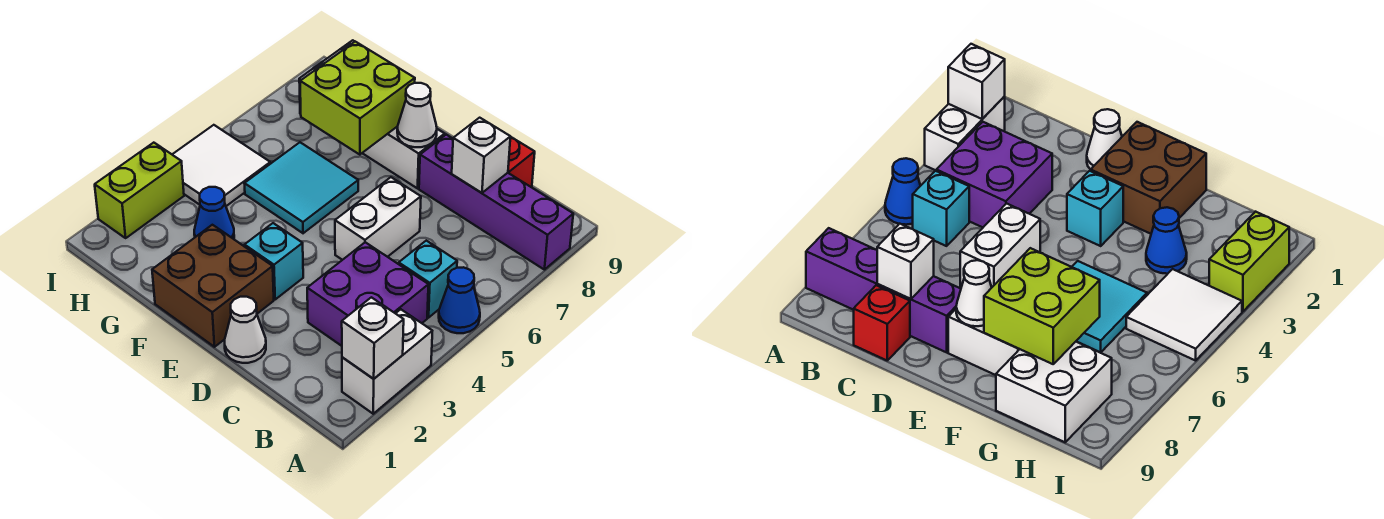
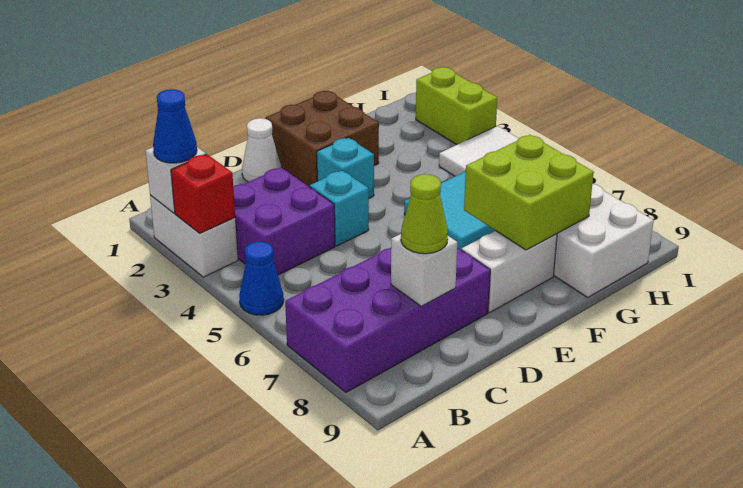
purple brick A8:D8 level 1 -> purple brick A7:D8 level 1
cyan brick B5 level 1 -> cyan brick D4 level 1
none -> lime cone C8 level 3
red brick C9 level 1 -> red brick A3 level 2
white brick D5:D6 level 1 -> none
white cone E8 level 2 -> none
blue cone G3 level 1 -> blue cone A2 level 3

